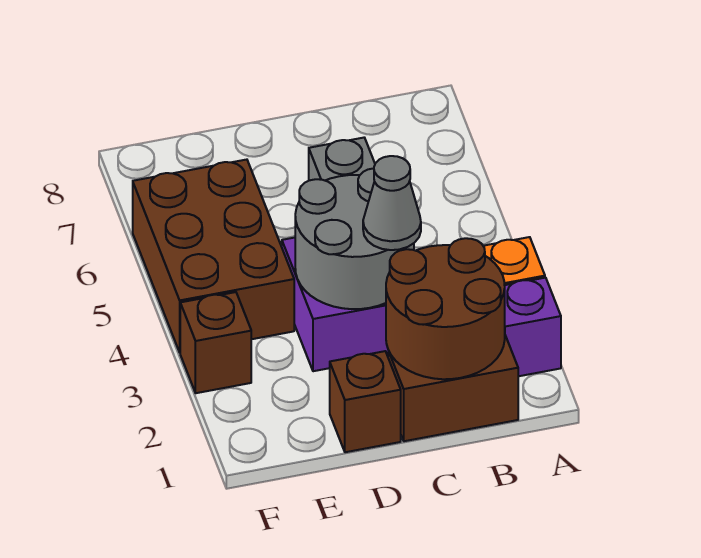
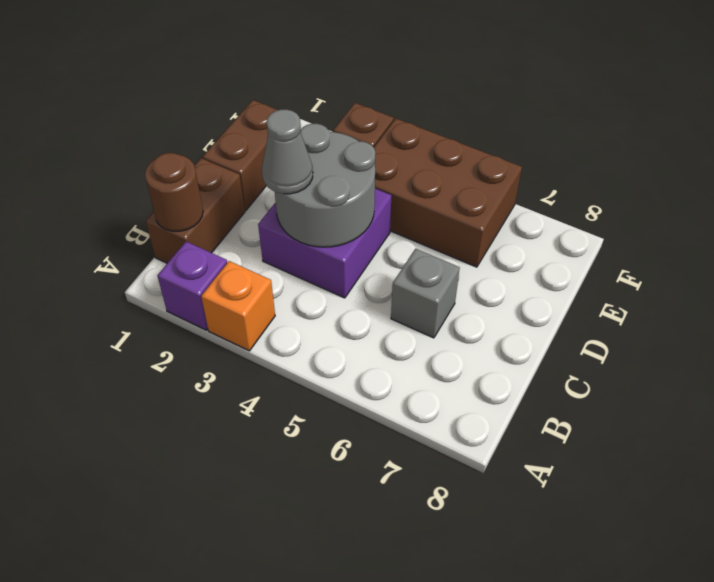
brown round brick B1:C2 level 2 -> brown round brick B1 level 2
brown brick D1 level 1 -> brown brick D1:E1 level 1

